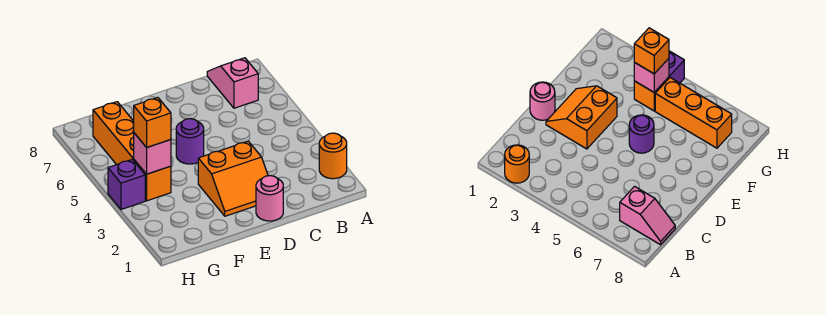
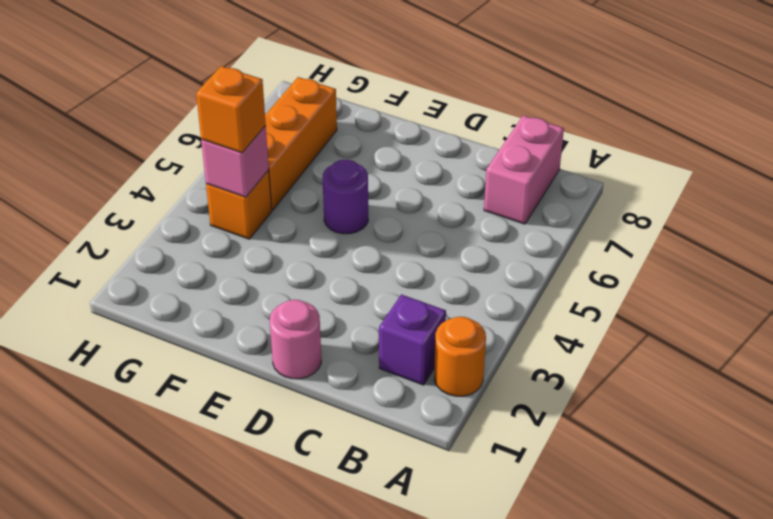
pink slope B7:B8 level 1 top 7 -> pink brick B7:B8 level 1
orange slope D2:E3 level 1 top 3 -> none
purple brick H4 level 1 -> purple brick B2 level 1

